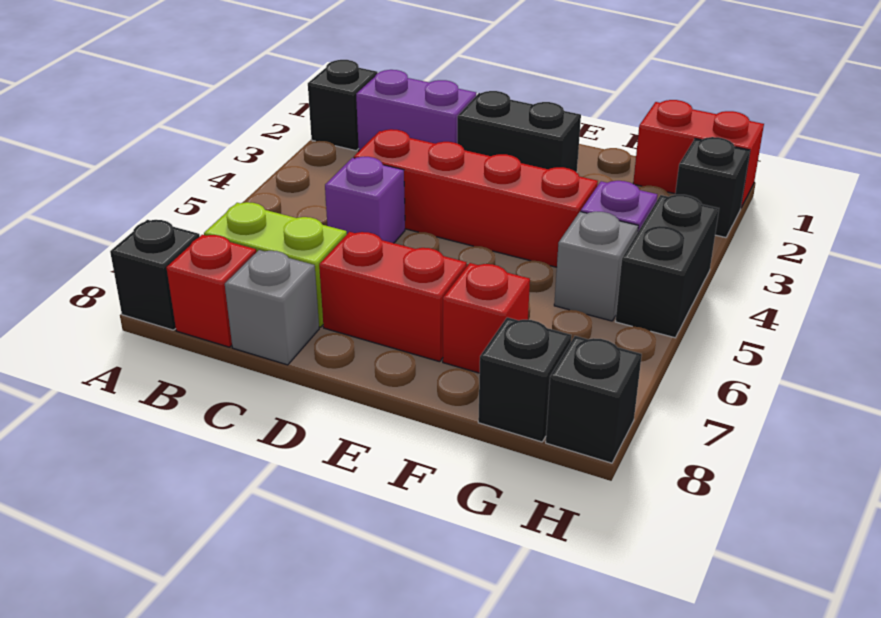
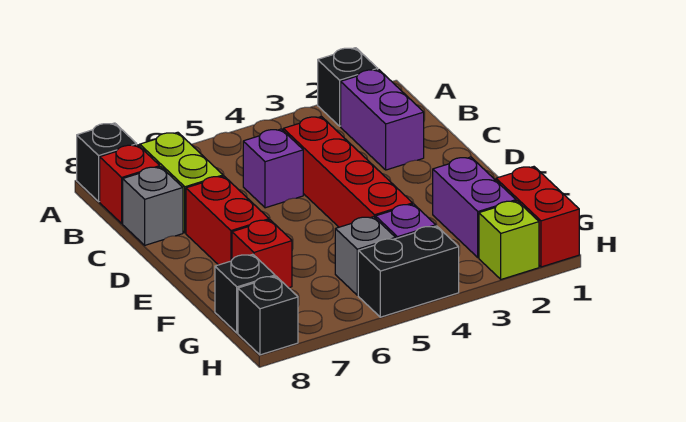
black brick D2:E2 level 1 -> none
none -> purple brick F2:G2 level 1
black brick H2 level 1 -> lime brick H2 level 1

